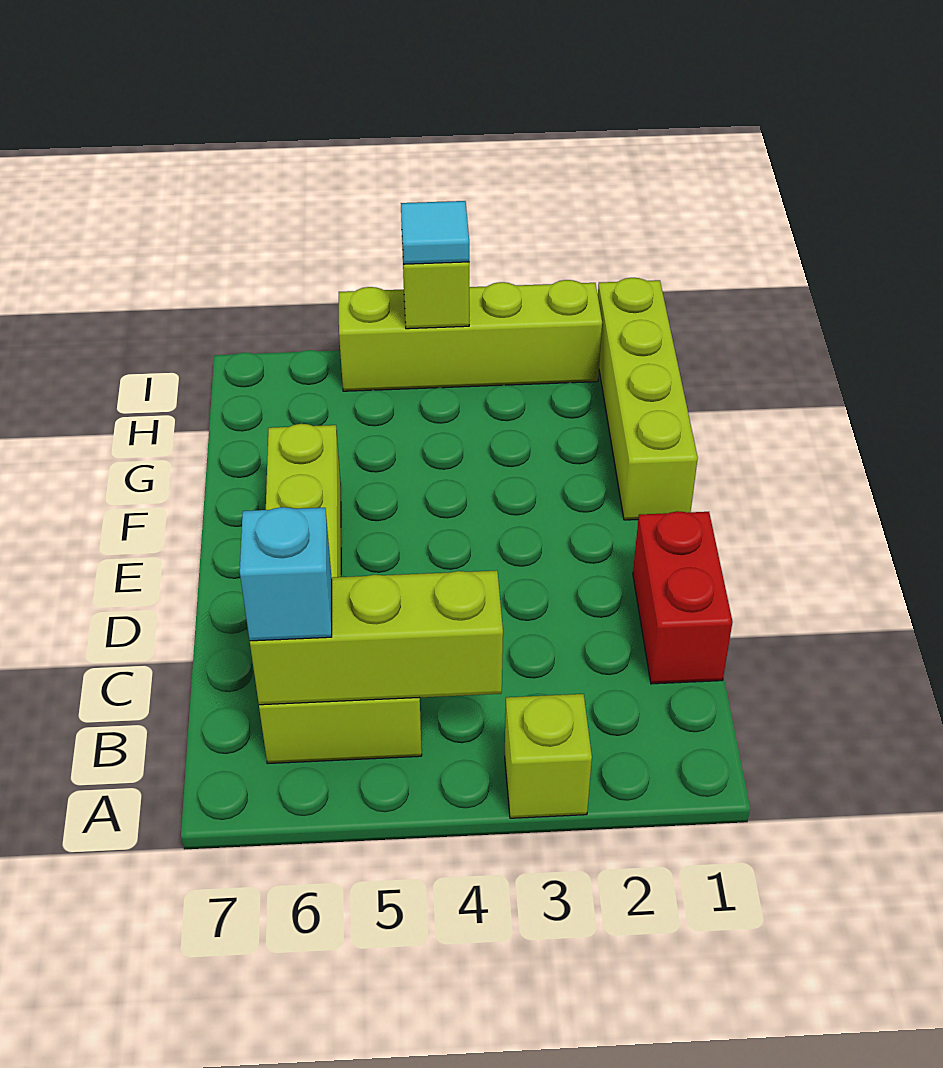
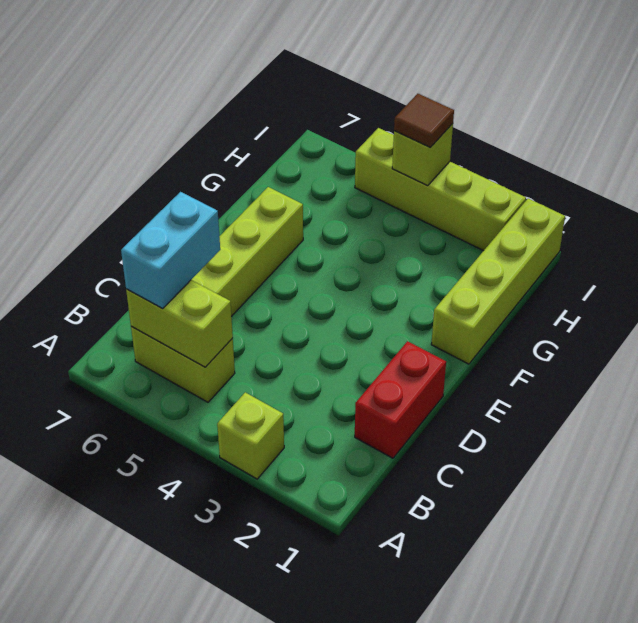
lime brick B4:B6 level 2 -> lime brick B5:B6 level 2
cyan brick B6 level 3 -> cyan brick B6:C6 level 3
cyan tile I4 level 3 -> brown tile I4 level 3

